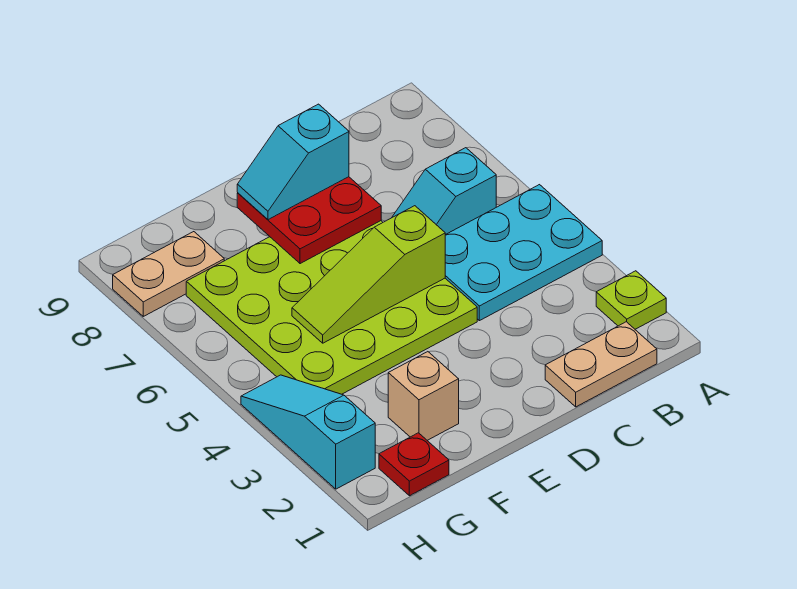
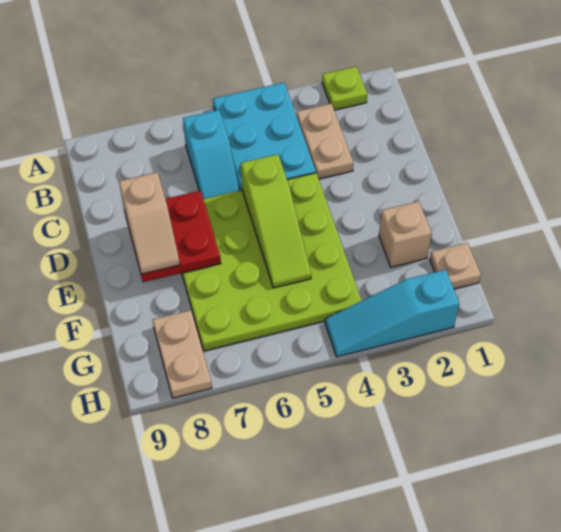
tan plate B1:C1 level 1 -> tan plate B3:C3 level 1
cyan slope D8:E8 level 3 top D -> tan slope D8:E8 level 3 top D
red plate G1 level 1 -> tan plate G1 level 1

